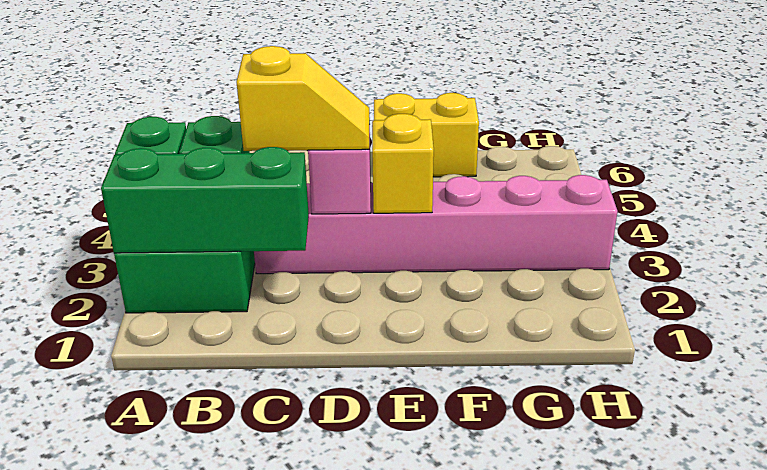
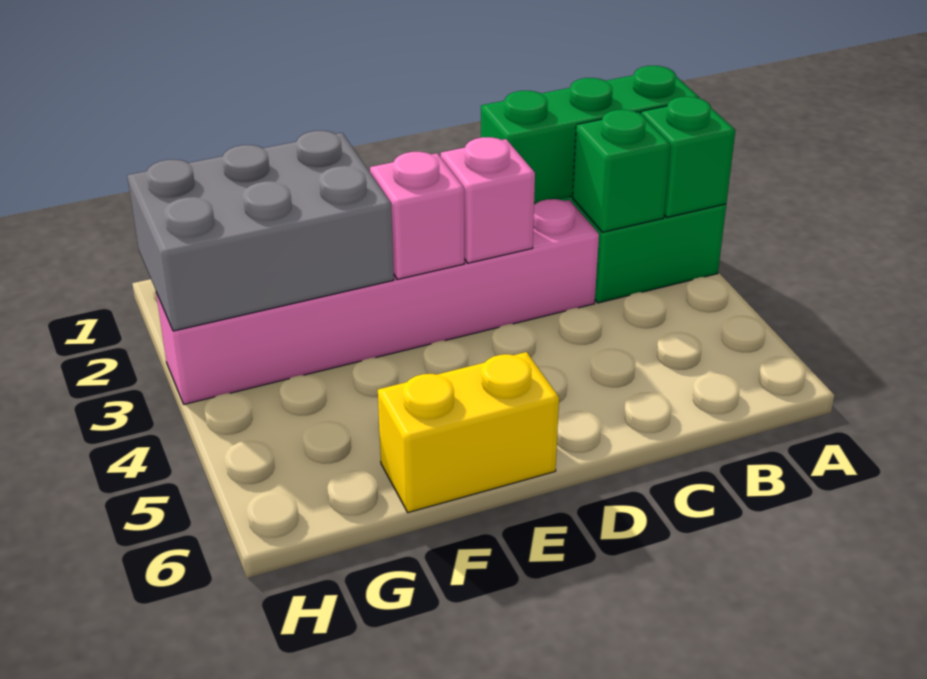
yellow slope C3:D3 level 3 top C -> none
yellow brick E3 level 2 -> pink brick E3 level 2
none -> grey brick F2:H3 level 2

